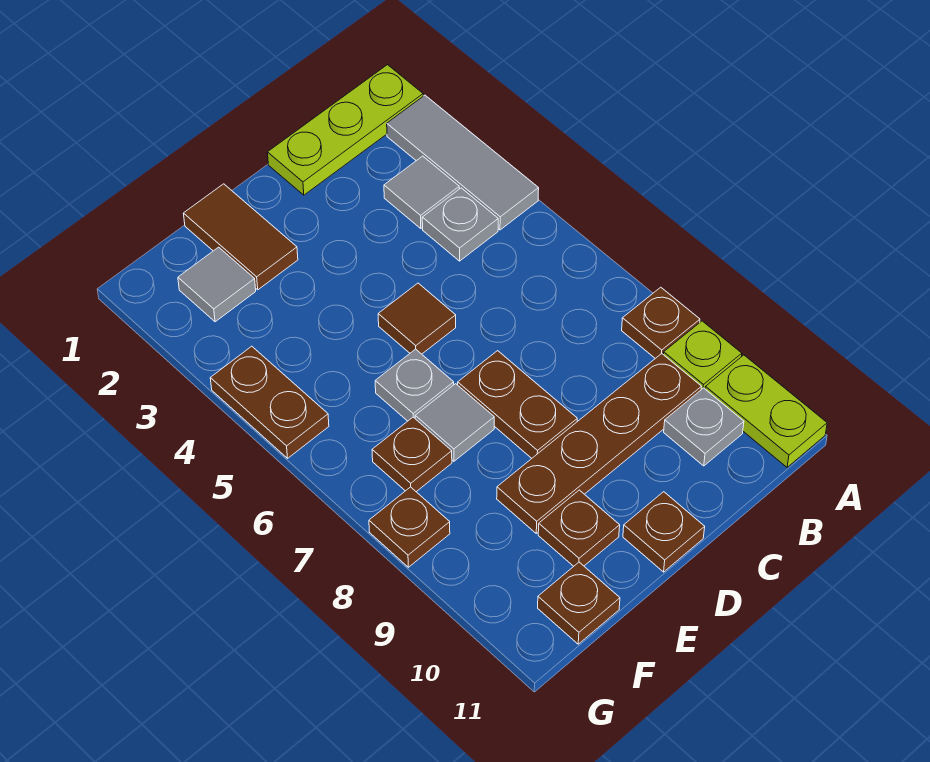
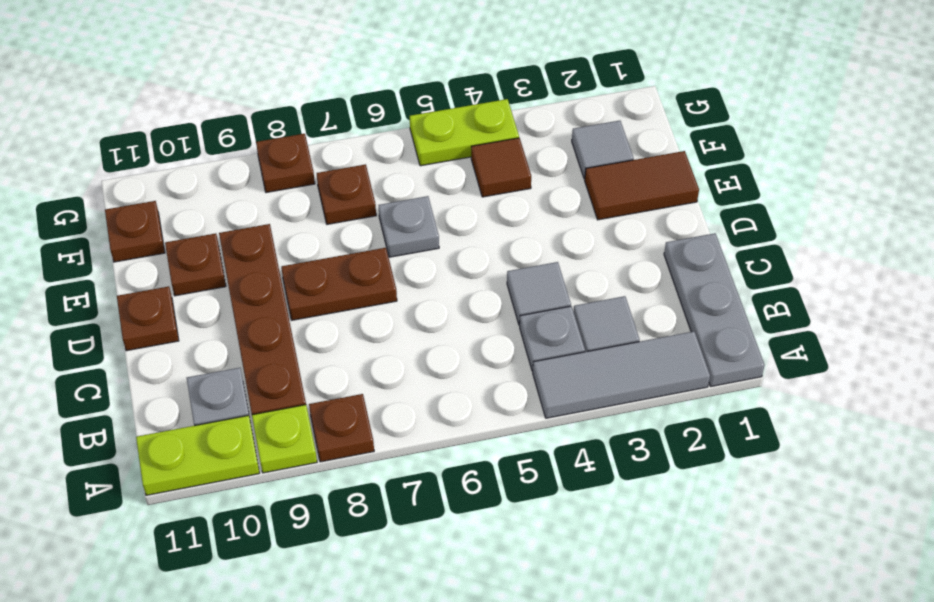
lime plate A1:C1 level 1 -> grey plate A1:C1 level 1
brown tile D5 level 1 -> brown tile F4 level 1
grey tile E7 level 1 -> grey tile C4 level 1
brown plate G4:G5 level 1 -> lime plate G4:G5 level 1

